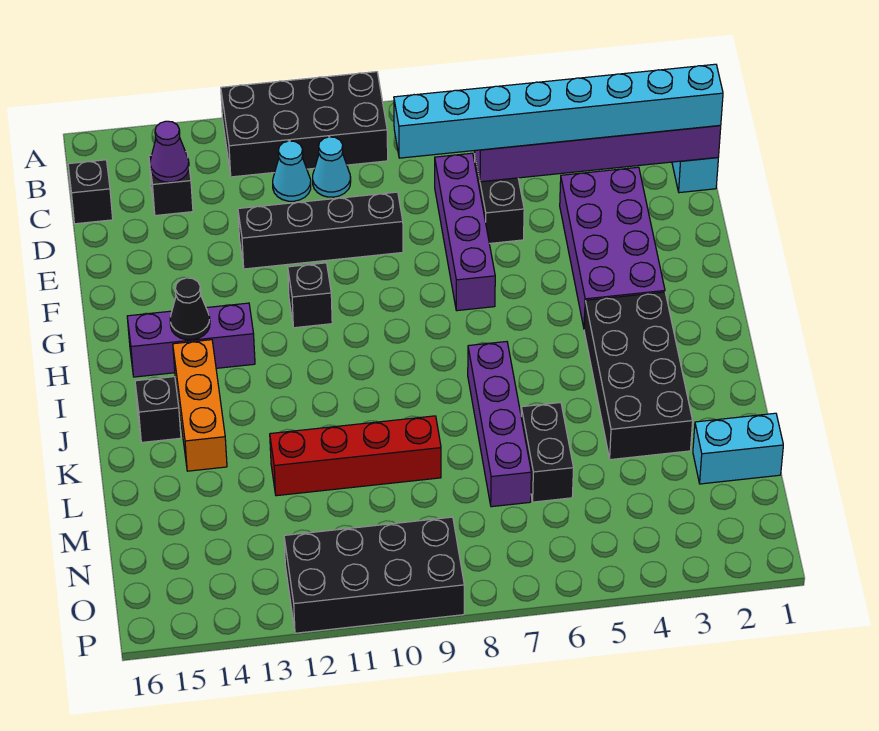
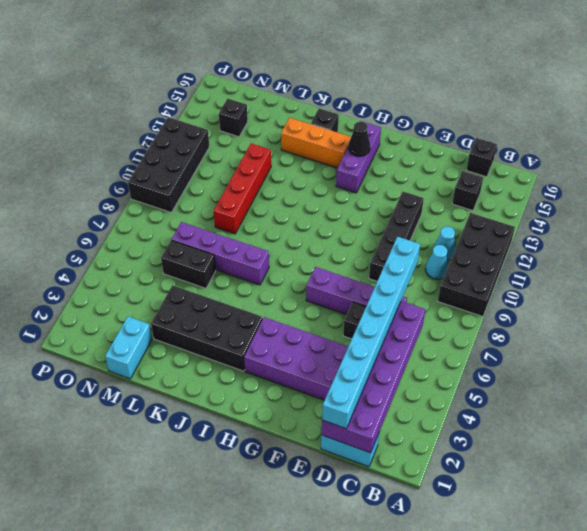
purple cone C14 level 2 -> none
black brick G11 level 1 -> black brick N14 level 1

